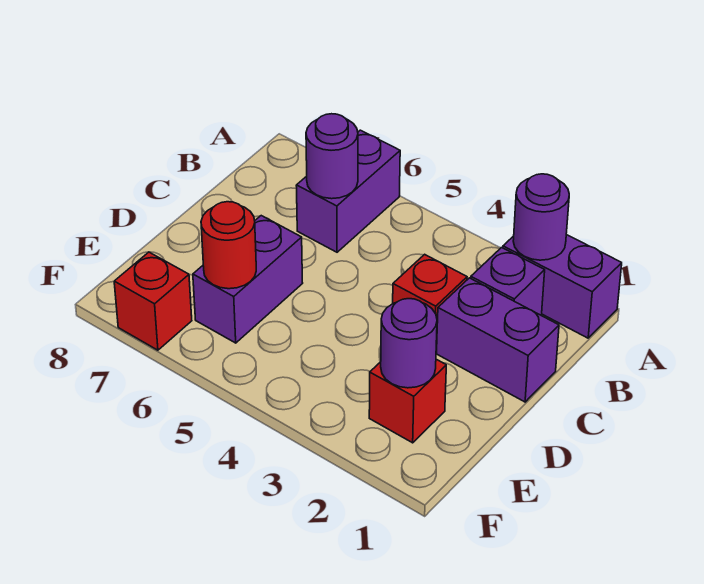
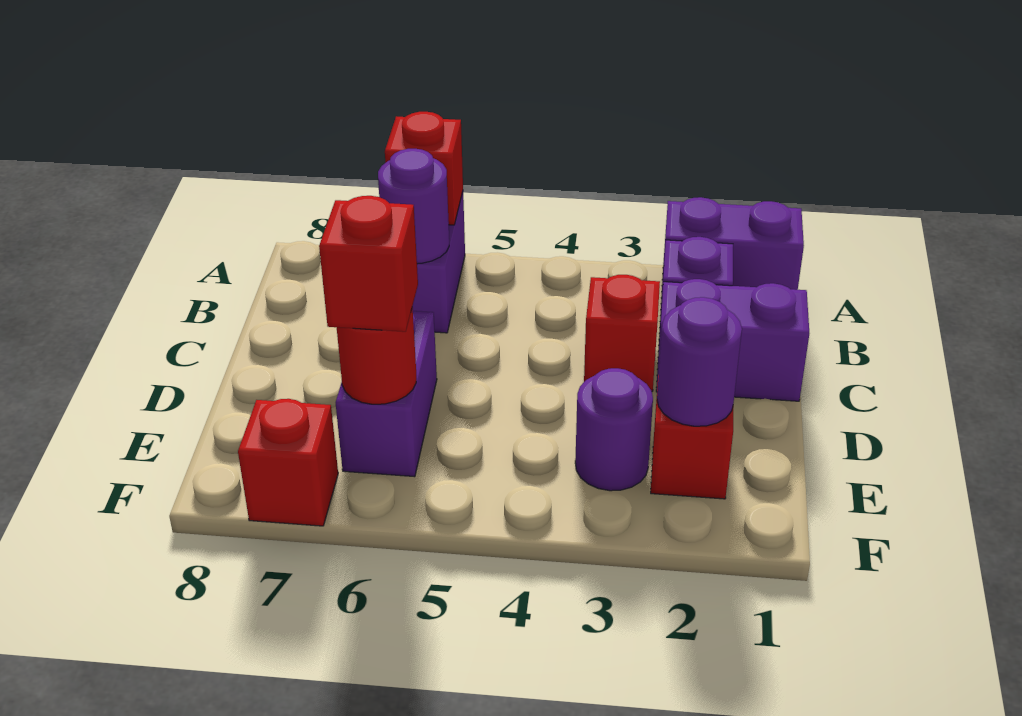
purple round brick A2 level 2 -> purple round brick E3 level 1
none -> red brick A6 level 2
none -> red brick E6 level 3

